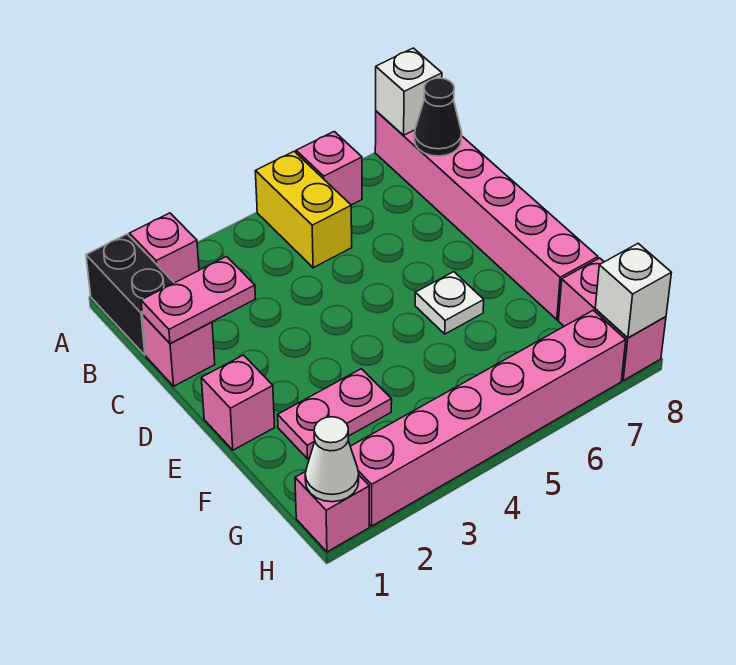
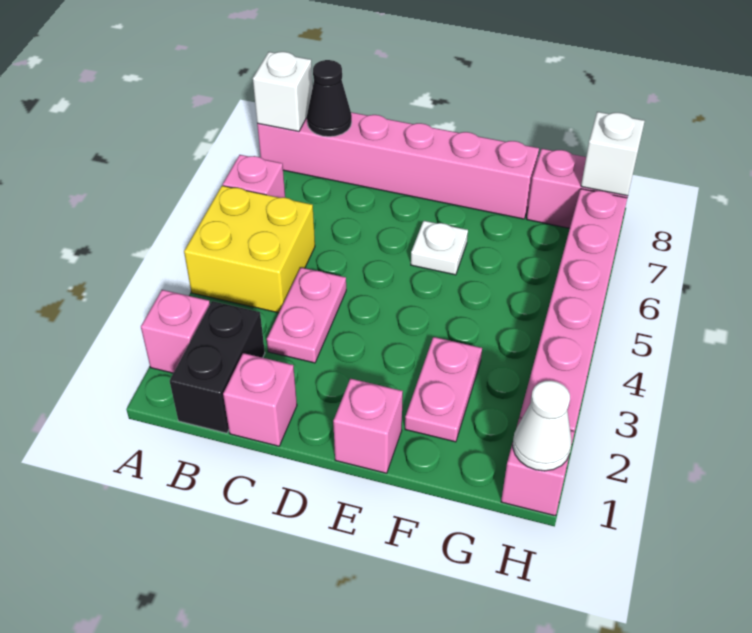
black brick A1:B1 level 1 -> black brick B1:B2 level 1
yellow brick A5:B5 level 1 -> yellow brick A4:B5 level 1
pink plate C1:C2 level 2 -> pink plate C3:C4 level 1

